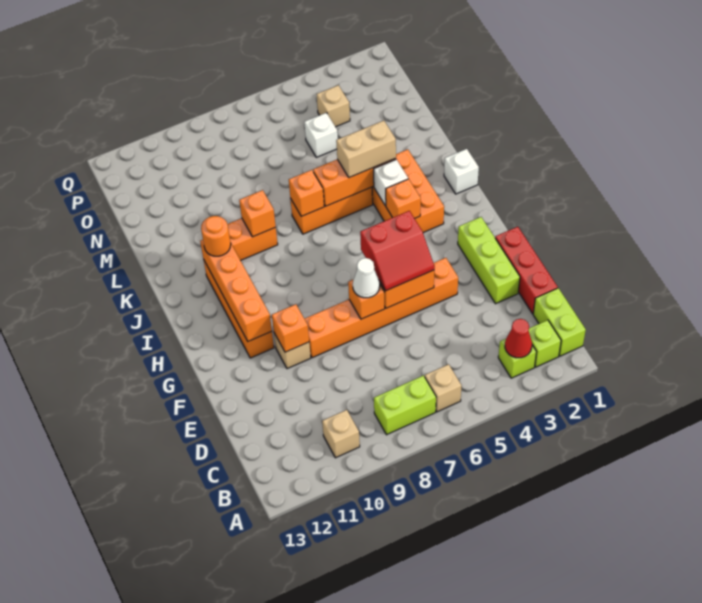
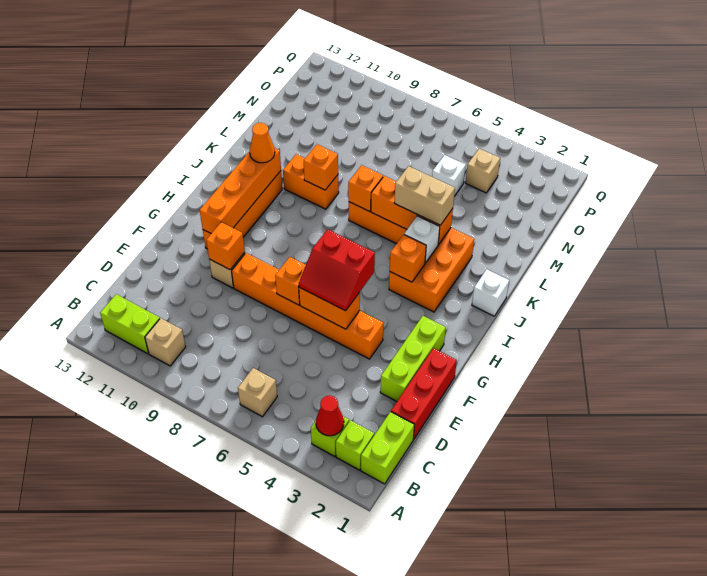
lime brick B7:B8 level 1 -> lime brick B11:B12 level 1
white cone F7 level 3 -> none
orange round brick J11 level 3 -> orange cone J11 level 3

